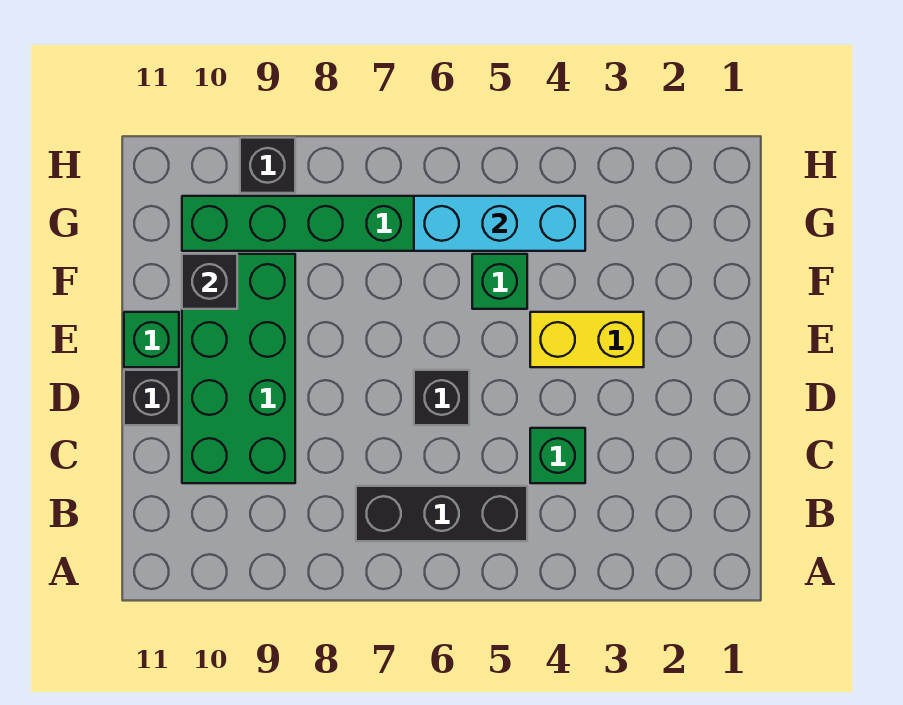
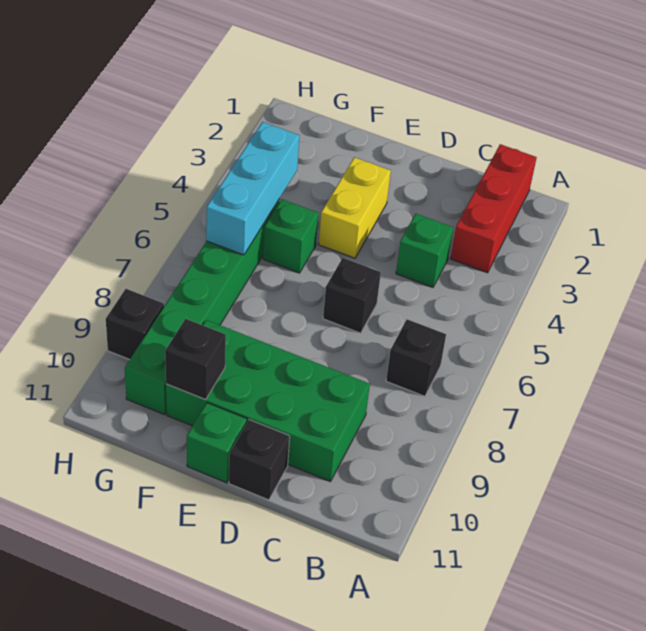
none -> red brick B1:B3 level 1
black brick B5:B7 level 1 -> black brick B7 level 1

